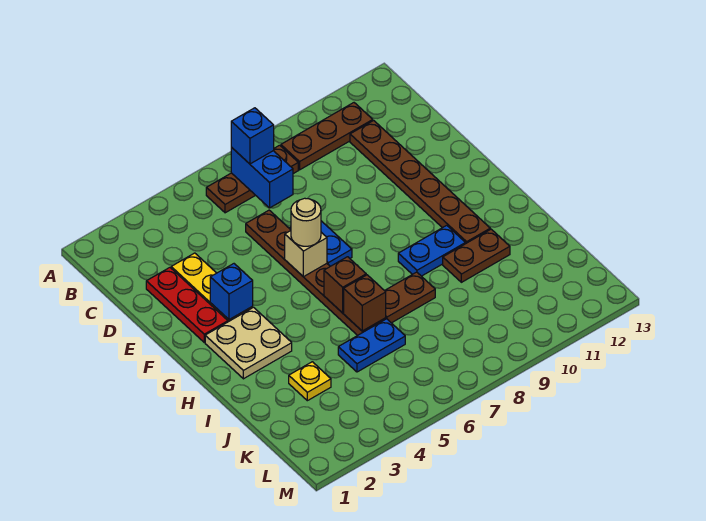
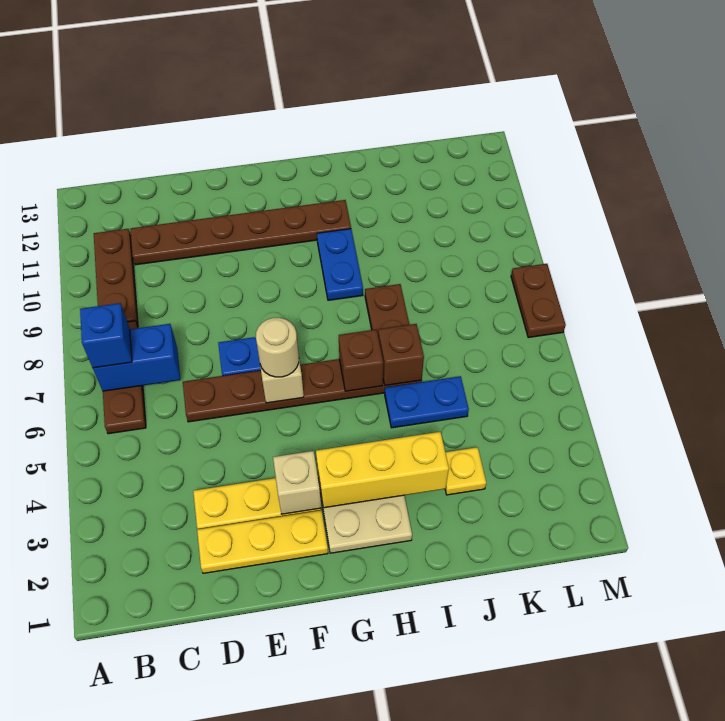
red plate D2:F2 level 1 -> yellow plate D2:F2 level 1
blue brick F3 level 2 -> tan brick F3 level 2
none -> yellow brick G3:I3 level 2
brown plate I10:I11 level 1 -> brown plate M7:M8 level 1
blue plate J5:J6 level 1 -> blue plate I5:J5 level 1

